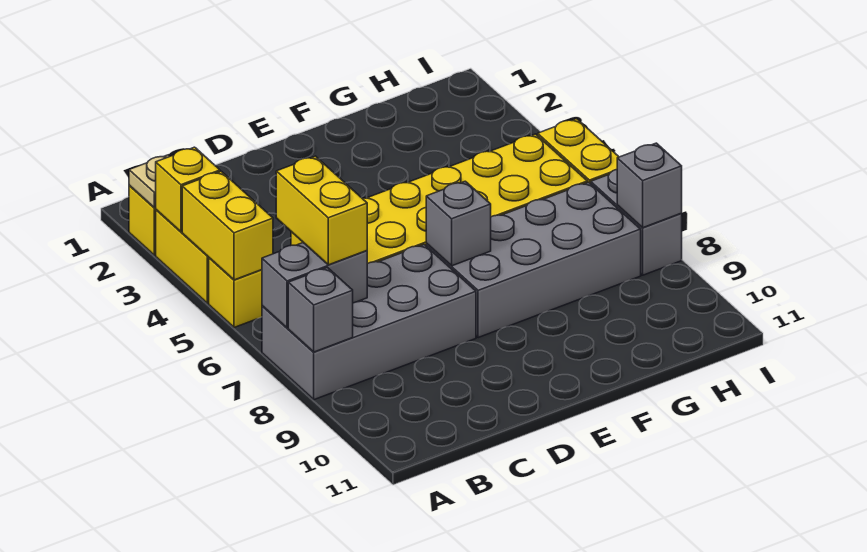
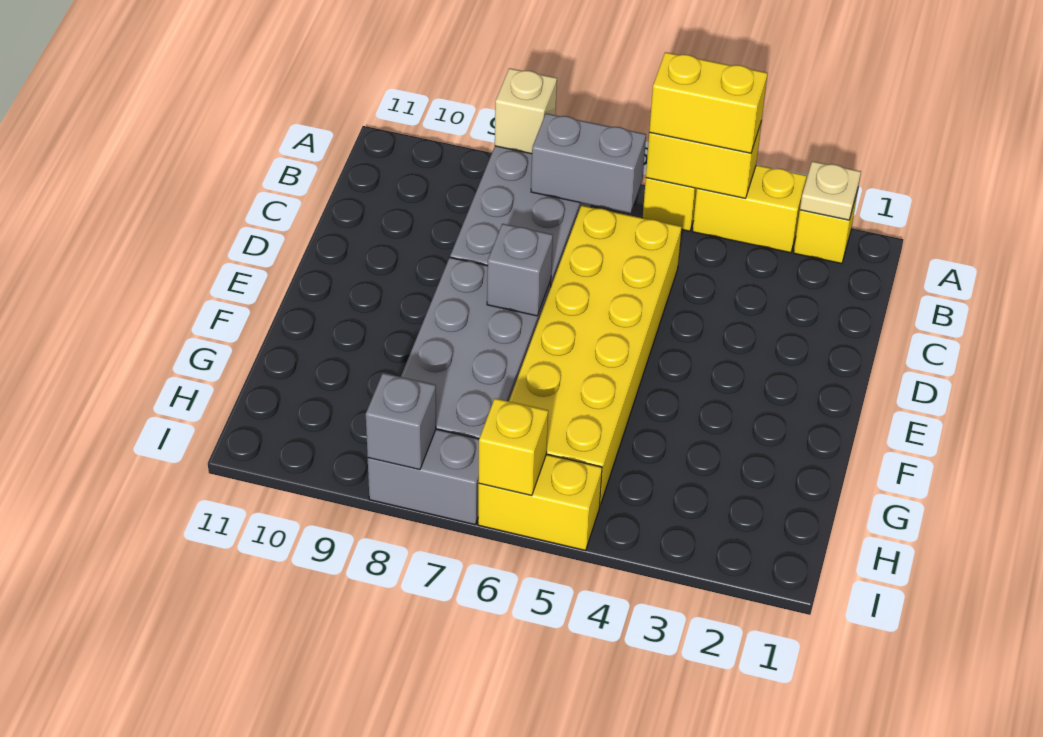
yellow brick A3 level 2 -> yellow brick I6 level 2
grey brick A7:B7 level 2 -> grey brick B6:B7 level 2
grey brick A8 level 2 -> tan brick A8 level 2
yellow brick B6:B7 level 3 -> yellow brick A4:A5 level 3

